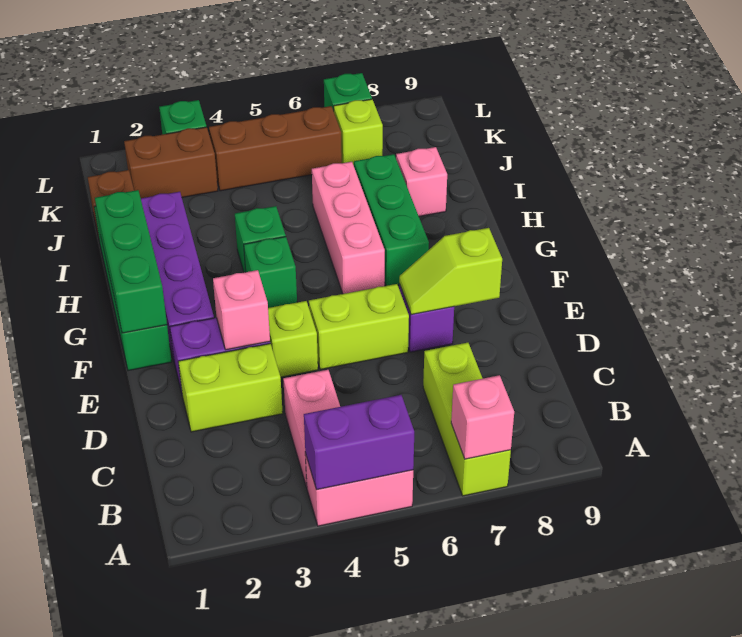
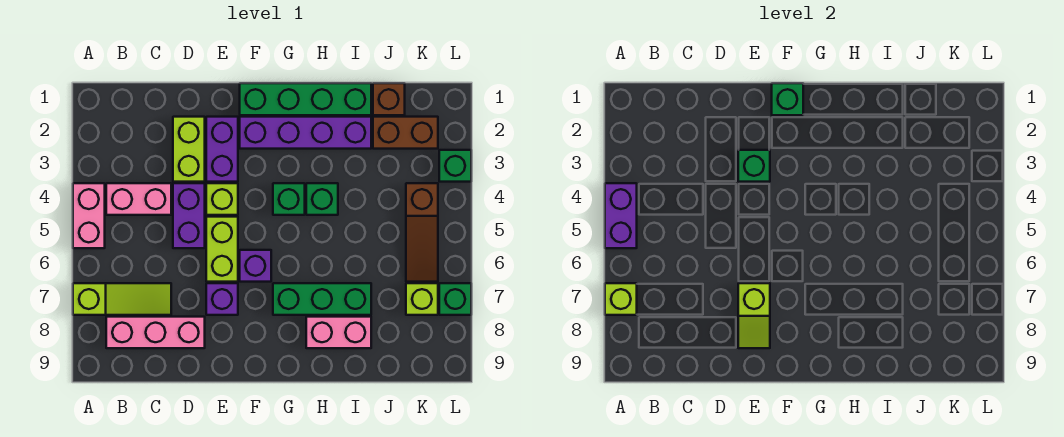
lime brick A7:C7 level 1 -> lime slope A7:C7 level 1 top A
pink brick A7 level 2 -> lime brick A7 level 2
none -> purple brick D4:D5 level 1
pink brick E3 level 2 -> green brick E3 level 2
lime slope E7:E8 level 2 top 8 -> lime slope E7:E8 level 2 top 7
green brick F1:H1 level 2 -> green brick F1 level 2
none -> purple brick F6 level 1
pink brick G6:I6 level 1 -> pink brick B8:D8 level 1
pink brick I8 level 1 -> pink brick H8:I8 level 1
brown brick K2:K3 level 1 -> brown brick J2:K2 level 1
brown brick K4:K6 level 1 -> brown slope K4:K6 level 1 top 4

